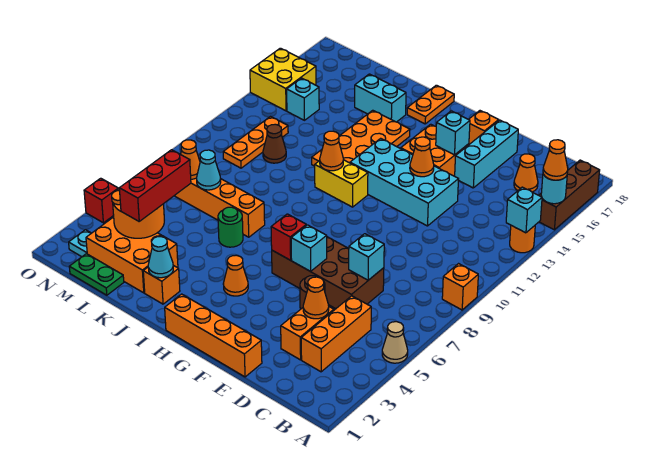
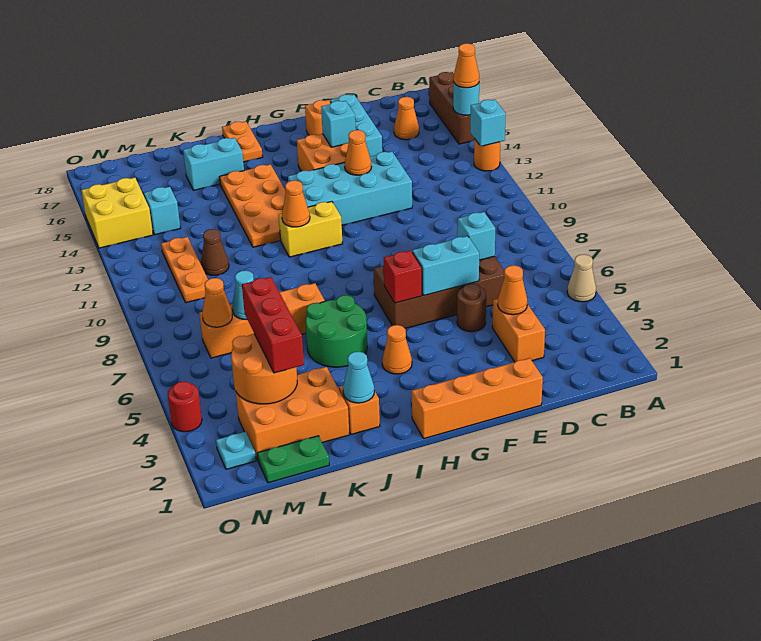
orange brick A9 level 1 -> none
orange brick C3:C5 level 1 -> none
cyan brick F6 level 2 -> cyan brick E6:F6 level 2
green round brick J6 level 1 -> green round brick I5:J6 level 1
red brick O4 level 1 -> red round brick O4 level 1

